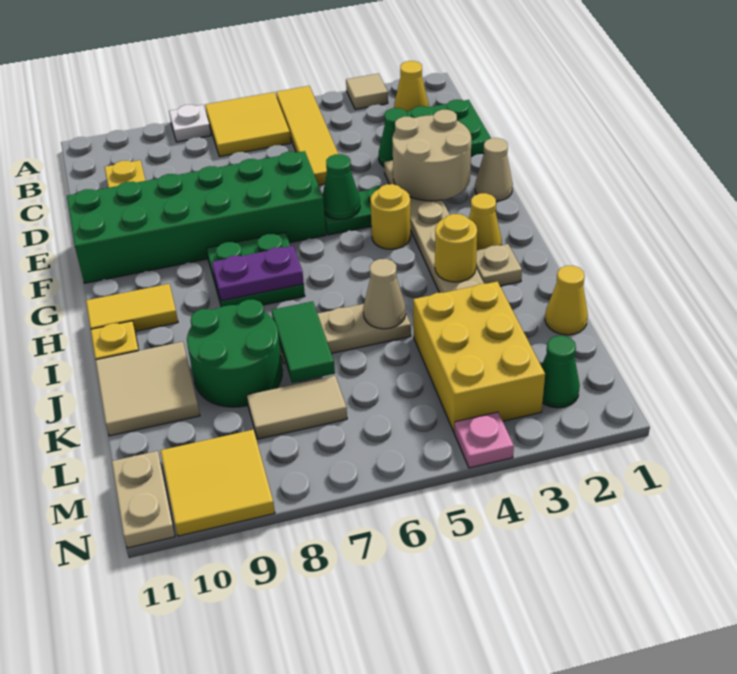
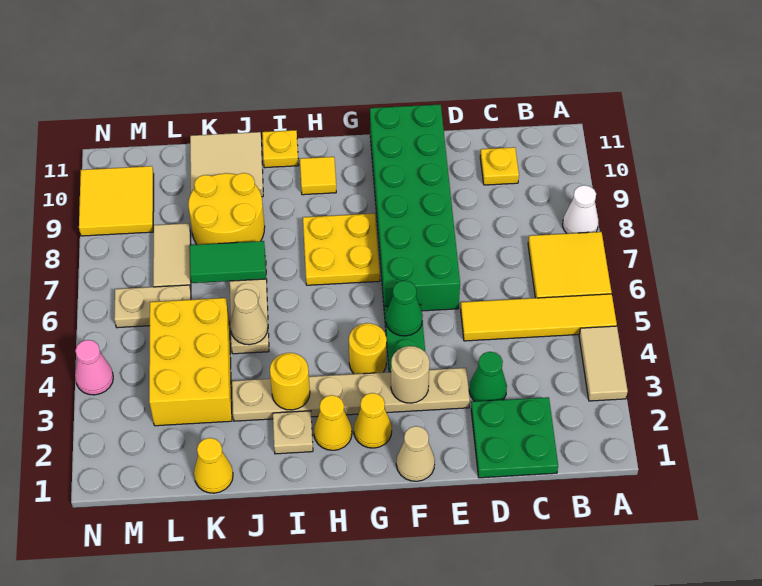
tan tile A3 level 1 -> tan tile A3:A4 level 1
white plate A8 level 1 -> white cone A8 level 1
yellow cone B2 level 1 -> yellow cone G2 level 1
tan round brick E2:F3 level 2 -> tan round brick F3 level 2
green plate G7:H8 level 1 -> yellow plate G7:H8 level 1
purple plate H7:H8 level 2 -> none
yellow tile H10:H11 level 1 -> yellow tile H10 level 1
green round brick J8:K9 level 1 -> yellow round brick J8:K9 level 1
yellow brick K3:M4 level 1 -> yellow brick K3:L5 level 1
green cone M2 level 1 -> none
tan plate M11:N11 level 1 -> tan plate L6:M6 level 1
pink plate N4 level 1 -> pink cone N4 level 1

